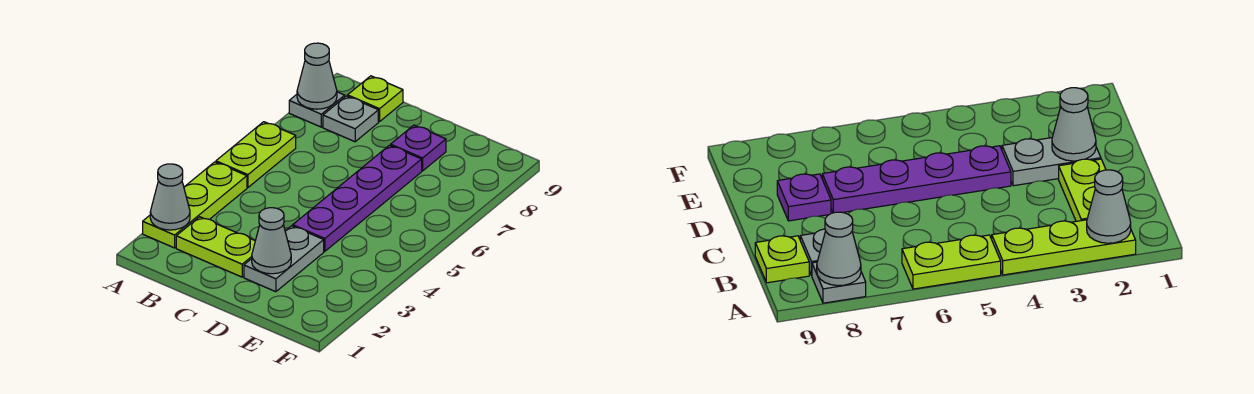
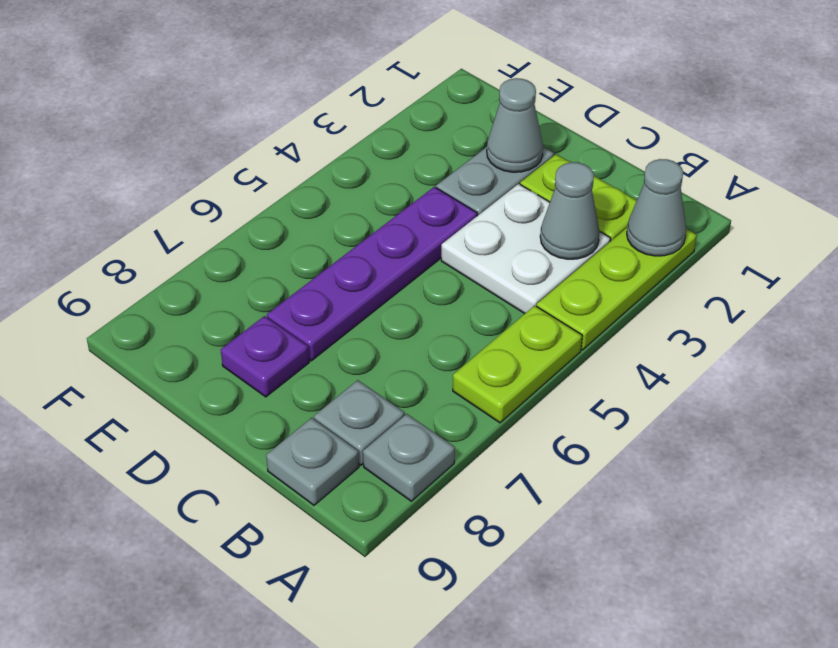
grey cone A8 level 2 -> grey cone B3 level 2
none -> white plate B3:C4 level 1
lime plate B9 level 1 -> grey plate B9 level 1

